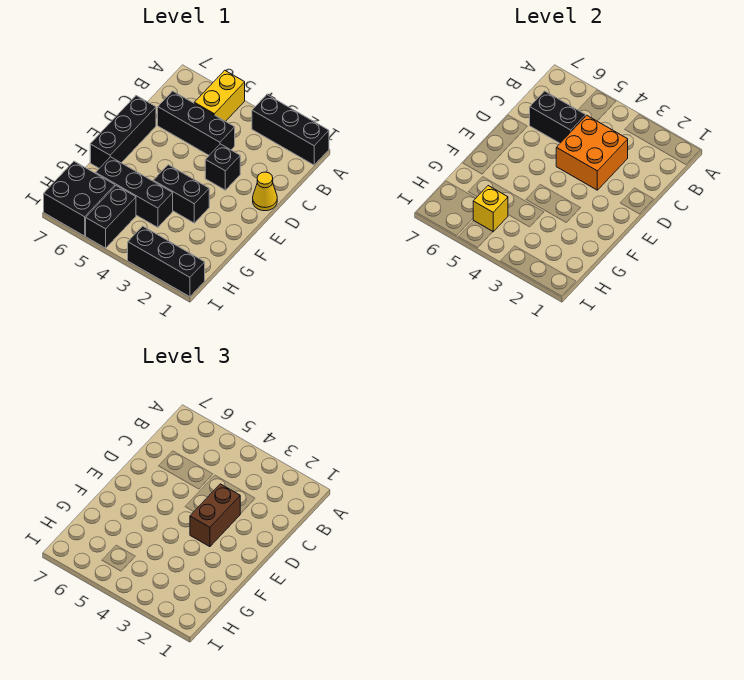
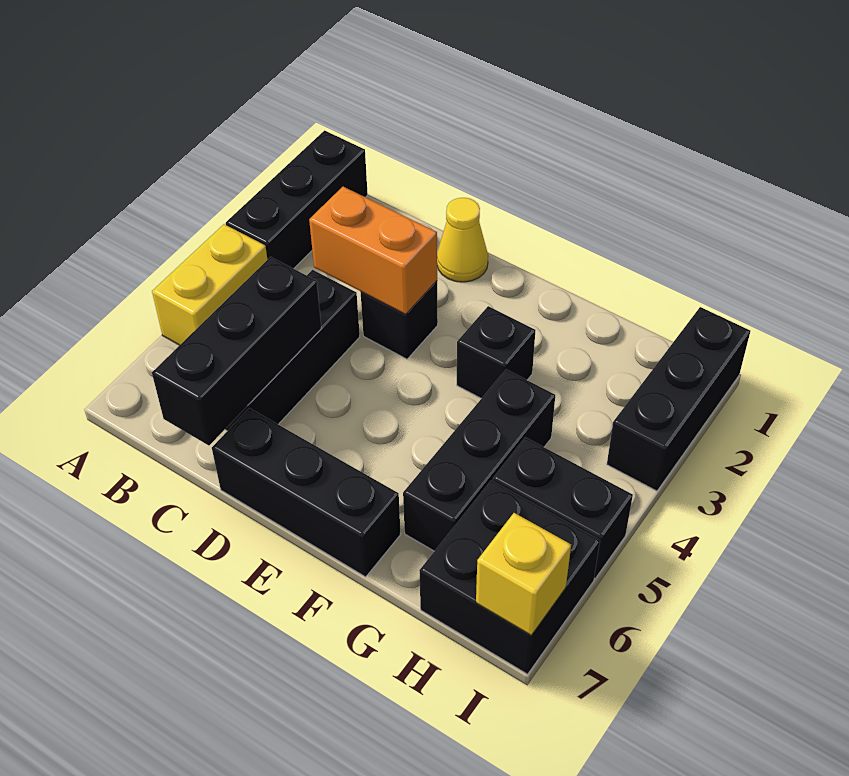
yellow brick A5:B5 level 1 -> yellow brick A4:A5 level 1
orange brick C3:D4 level 2 -> orange brick C3:D3 level 2
black brick C5:C6 level 2 -> black brick C5:C7 level 2
brown brick D3:E3 level 3 -> none
black brick F3:F4 level 1 -> black brick F3 level 1
yellow brick H5 level 2 -> yellow brick I7 level 2

